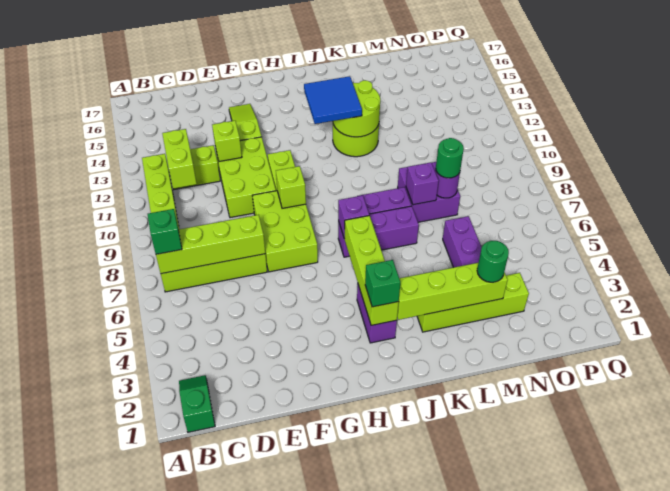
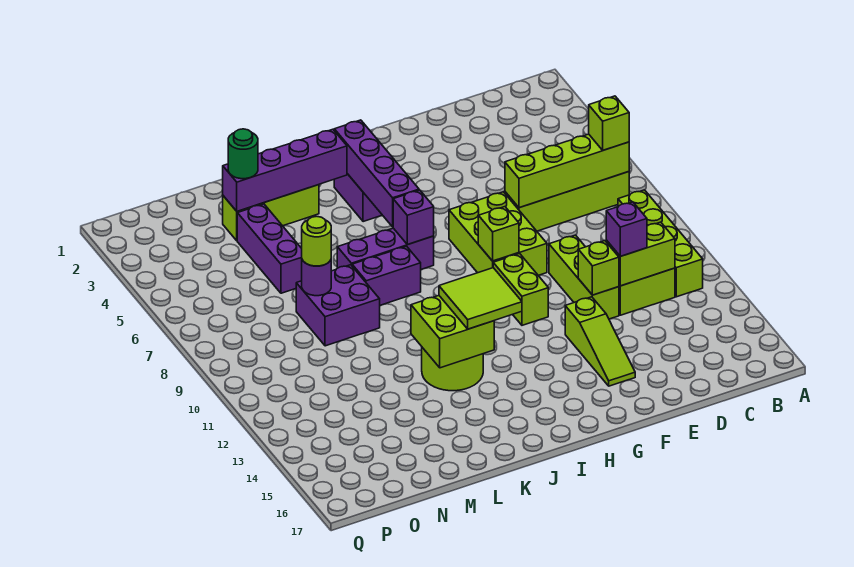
green slope B1:B2 level 1 top 1 -> none
green brick B7 level 3 -> lime brick B7 level 3
lime brick C11:C12 level 2 -> lime brick C12:D12 level 2
lime brick E10:F12 level 1 -> lime brick E10:E12 level 1
lime brick I3:I6 level 2 -> purple brick I3:I6 level 2
green brick I3 level 3 -> none
blue tile I12:J13 level 3 -> lime tile I12:J13 level 3
lime brick J3:M3 level 2 -> purple brick J3:M3 level 2
lime round brick J12:K13 level 2 -> lime brick J12:K13 level 2
lime brick K3:N3 level 1 -> lime brick K3:M3 level 1
purple brick L8 level 2 -> purple brick D12 level 3
green round brick M8 level 3 -> lime round brick M8 level 3

